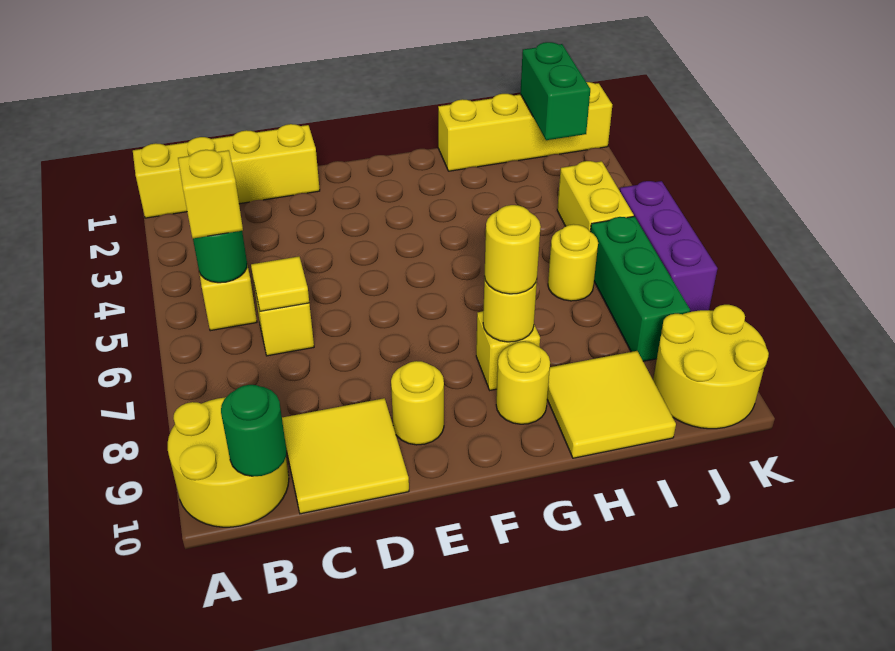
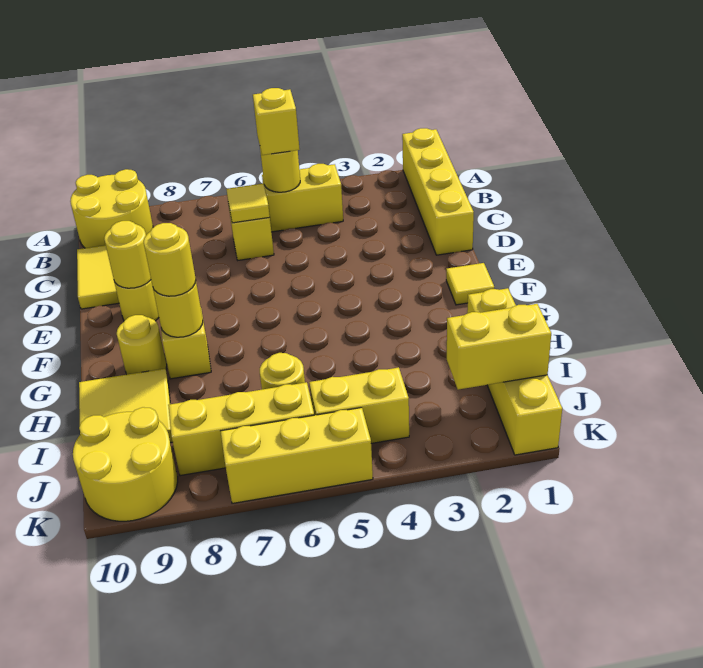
green round brick B5 level 2 -> yellow round brick B5 level 2
green round brick B10 level 2 -> none
none -> yellow round brick E9 level 2
none -> yellow tile F1 level 1
green brick J1:J2 level 2 -> yellow brick J1:J2 level 2
green brick J6:J8 level 1 -> yellow brick J6:J8 level 1
purple brick K5:K7 level 1 -> yellow brick K5:K7 level 1

